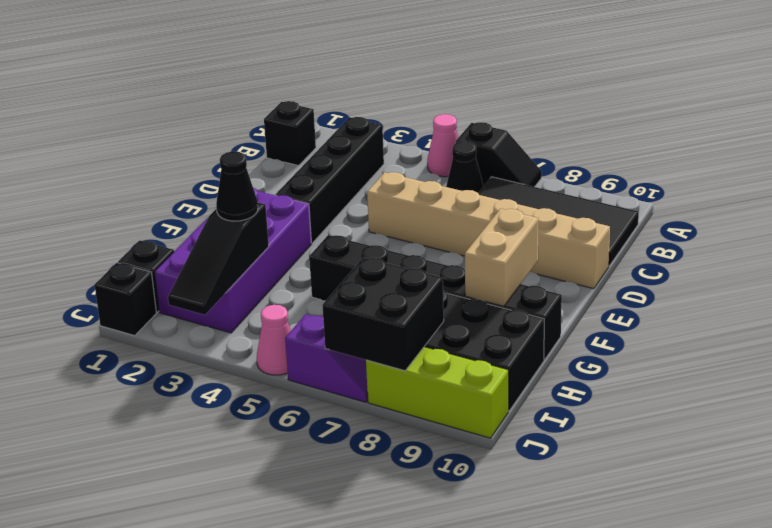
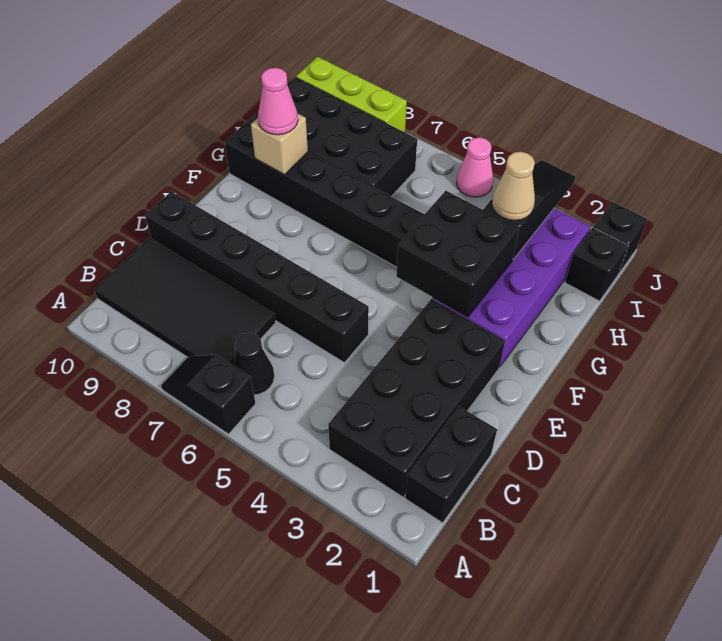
pink cone A5 level 1 -> pink cone G9 level 3
black brick B1 level 1 -> black brick B1:C1 level 1
black brick B3:E3 level 1 -> black brick B2:E3 level 1
tan brick D5:D10 level 1 -> black brick D5:D10 level 1
tan brick F9:G9 level 2 -> tan brick G9 level 2
black cone H3 level 3 -> tan cone H3 level 3
black brick I7:J8 level 2 -> black brick F3:G4 level 2
purple slope J6:J7 level 1 top 6 -> none

